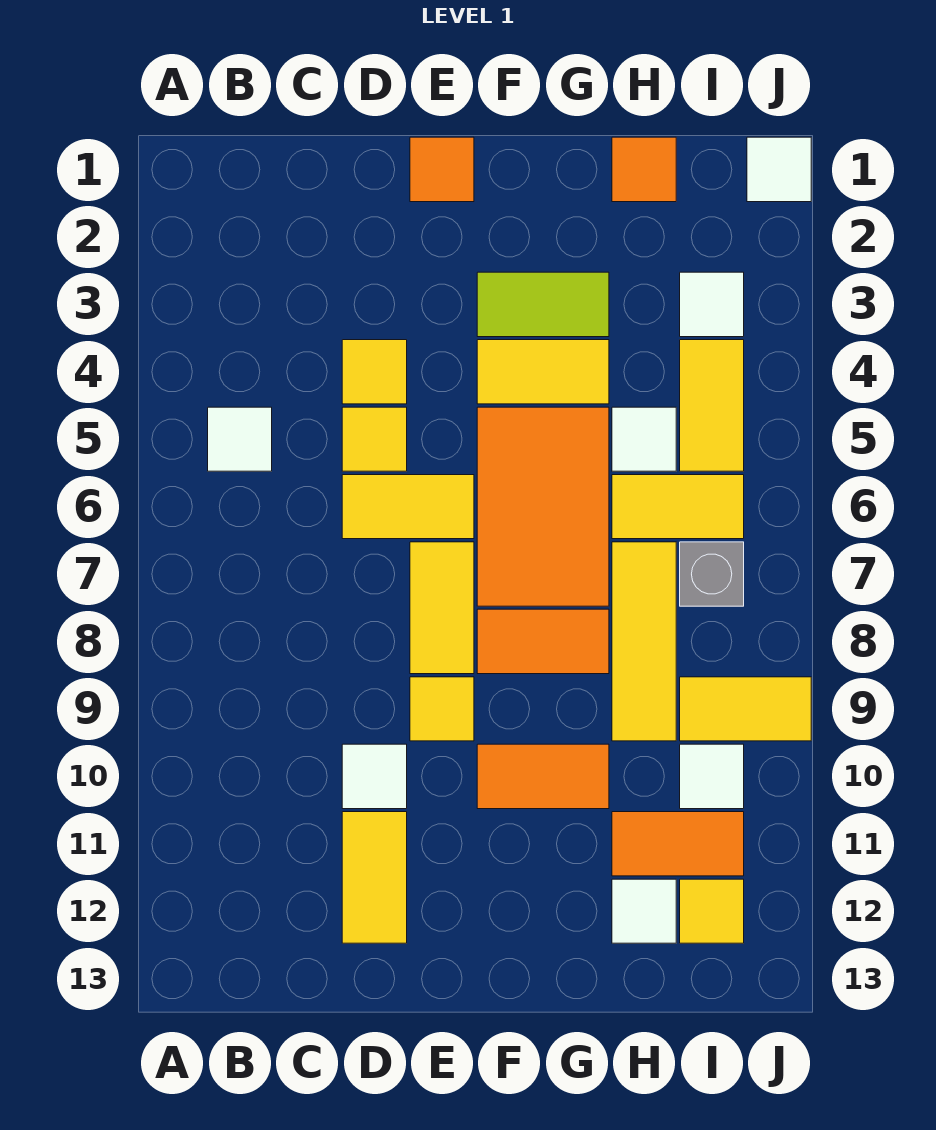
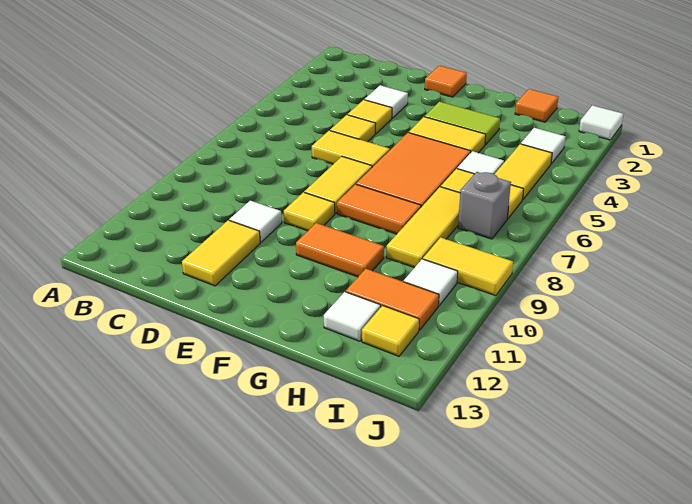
white tile B5 level 1 -> white tile D3 level 1

